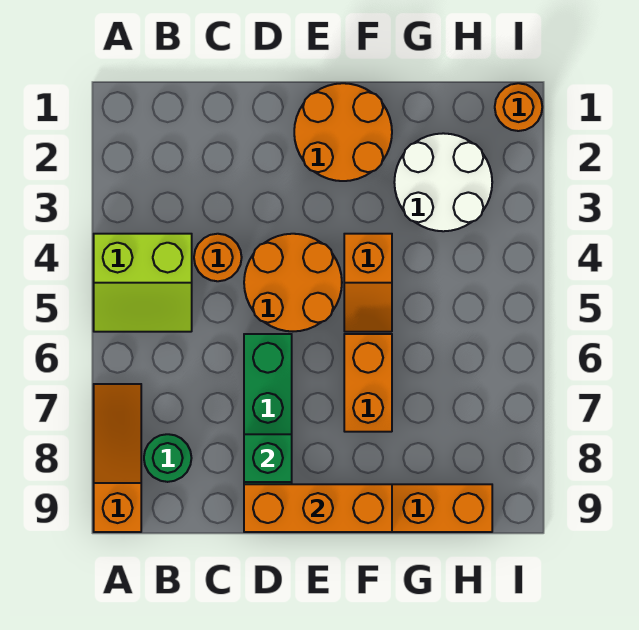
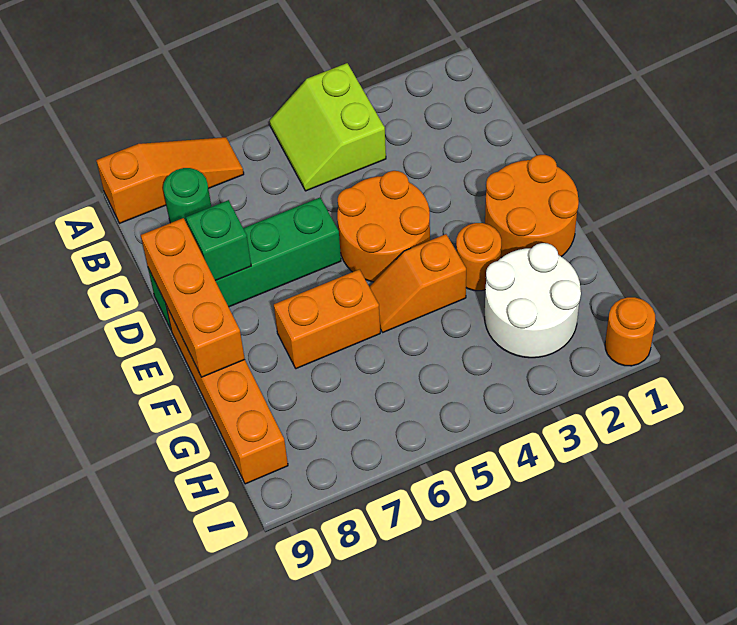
orange round brick C4 level 1 -> orange round brick F3 level 1

